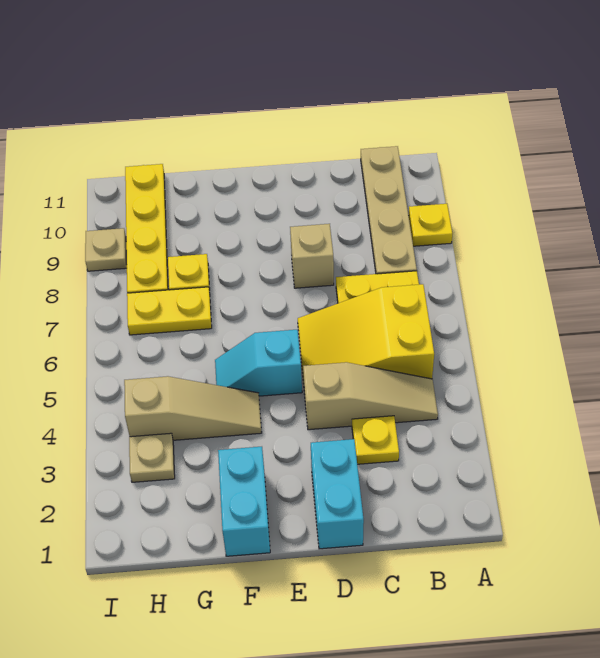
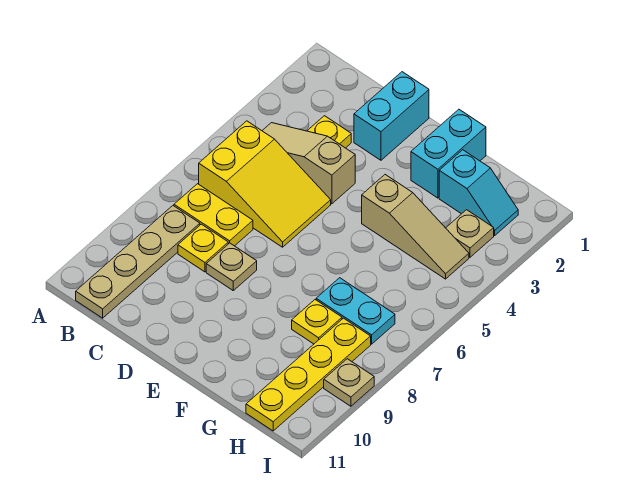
yellow plate A9 level 1 -> yellow plate C8 level 1
tan brick D8 level 1 -> tan plate D8 level 1
cyan slope E5:F5 level 1 top E -> cyan slope G2:H2 level 1 top G
tan slope F4:H4 level 1 top H -> tan slope F4:H4 level 1 top F
yellow plate G7:H7 level 1 -> cyan plate G7:H7 level 1

